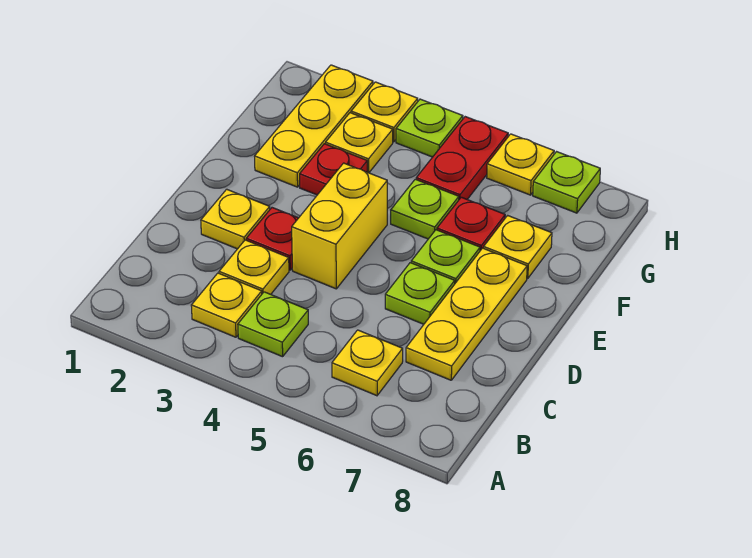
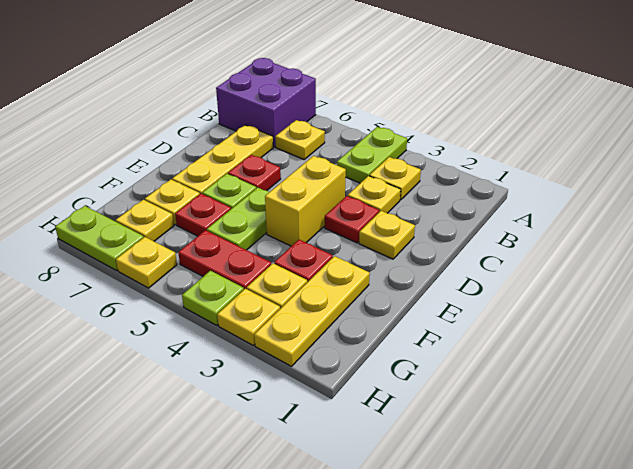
none -> purple brick A7:B8 level 1
lime plate B4 level 1 -> lime plate A4:B4 level 1
lime plate D6 level 1 -> red plate D6 level 1
lime plate F5 level 1 -> lime plate E5:F5 level 1
red plate G5:H5 level 1 -> red plate G4:G5 level 1
none -> yellow plate G7 level 1
lime plate H7 level 1 -> lime plate H7:H8 level 1

